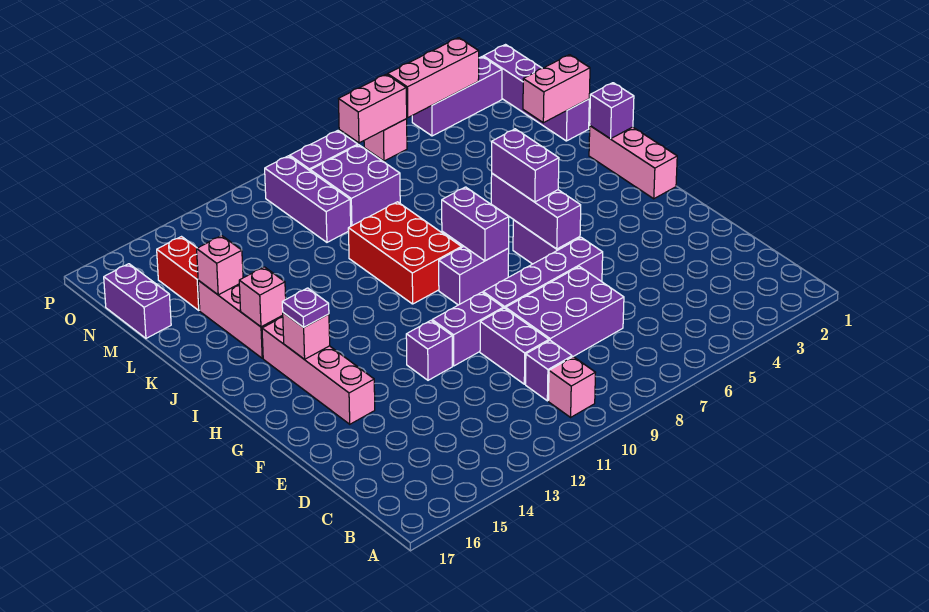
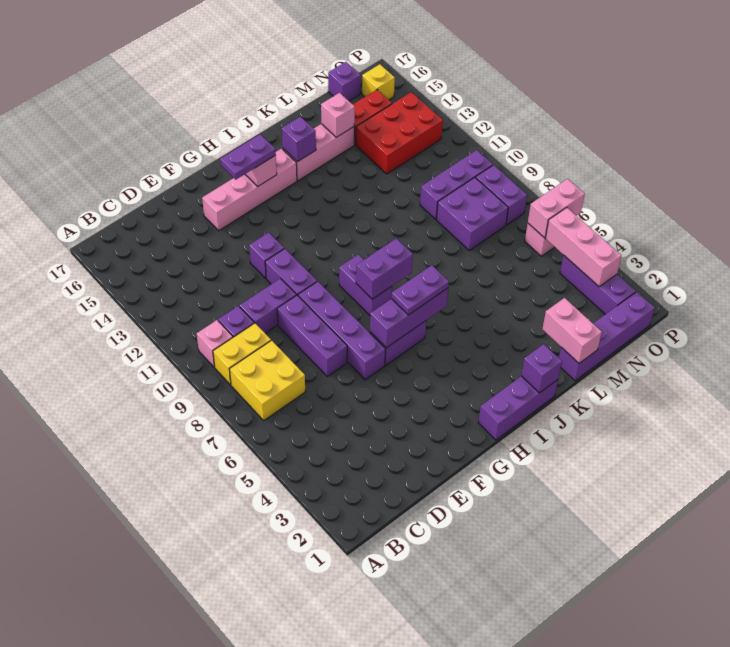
none -> yellow brick B7:C8 level 1
none -> yellow brick B9:C9 level 1
purple brick D7:E9 level 1 -> purple brick E7:E9 level 1
pink brick H1:J1 level 1 -> purple brick H1:J1 level 1
purple brick H6:I6 level 3 -> purple plate H6:I6 level 3
purple plate H15 level 3 -> purple plate G15:H15 level 3
red brick I9:K10 level 1 -> red brick M13:O14 level 1
pink brick J15 level 2 -> purple brick J15 level 2
purple brick M17:N17 level 1 -> purple brick N17 level 1
pink brick O6:O7 level 2 -> pink brick O6:P6 level 2
none -> yellow brick O16 level 1

